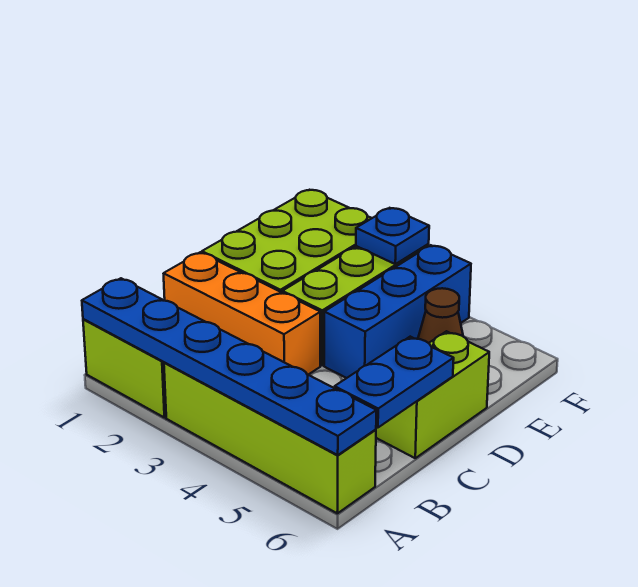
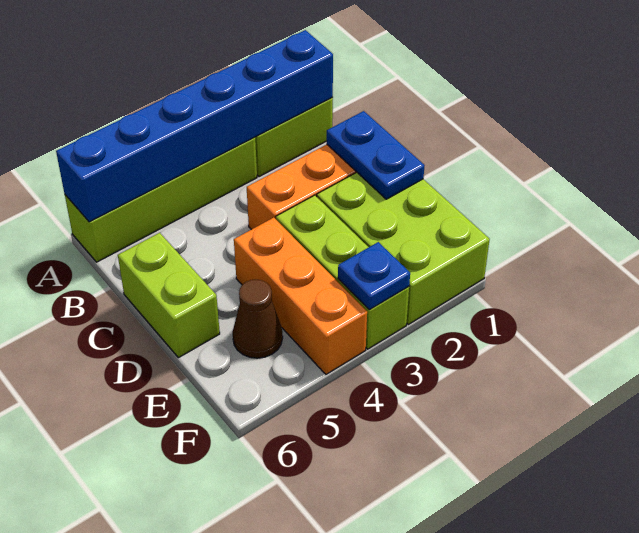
blue plate A1:A6 level 2 -> blue brick A1:A6 level 2
blue plate B6:C6 level 2 -> blue plate C1:D1 level 2
blue brick D4:F4 level 1 -> orange brick D4:F4 level 1

